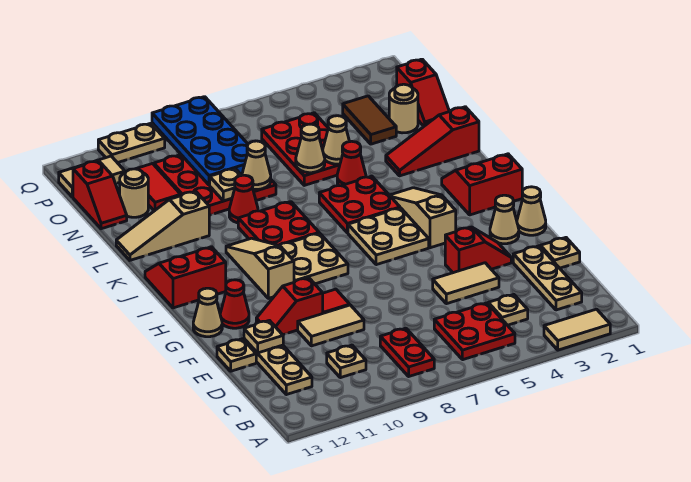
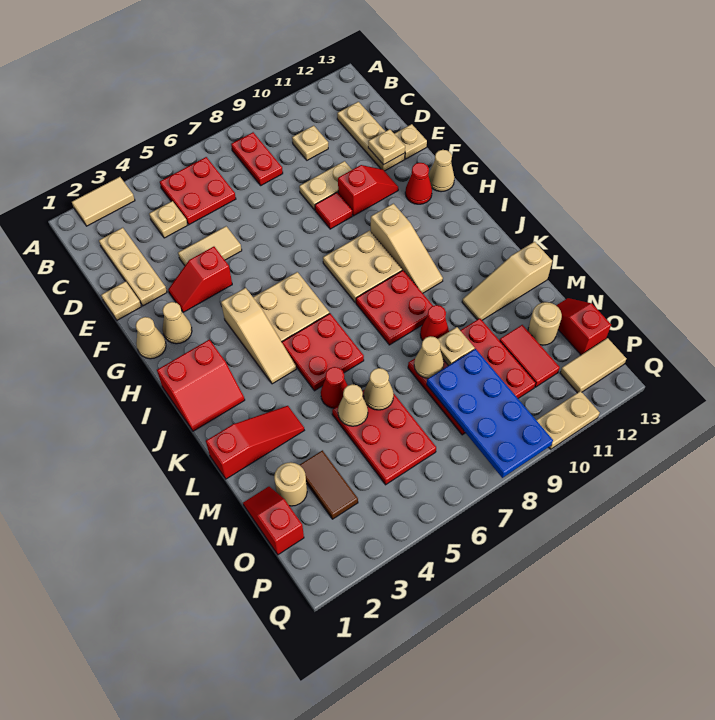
tan tile E9:E10 level 1 -> tan plate E9:E10 level 1
red slope I12:J13 level 1 top I -> none
tan slope L11:L13 level 1 top 11 -> tan slope L11:L13 level 1 top 13

